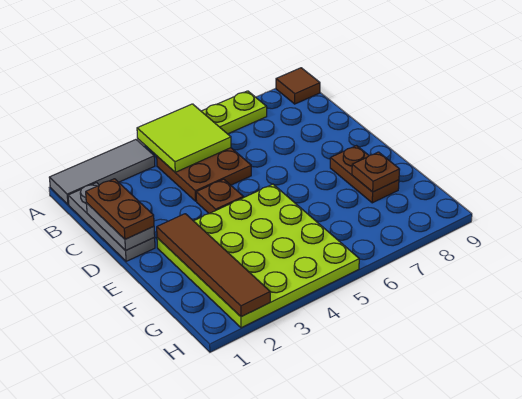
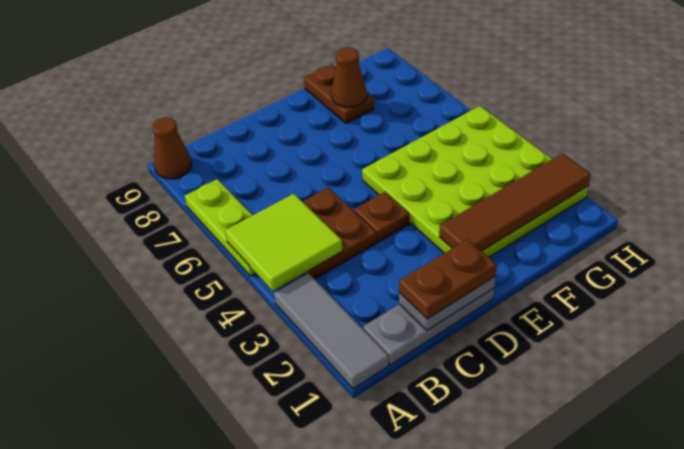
brown tile A9 level 1 -> brown cone A9 level 1
brown plate E8:F8 level 1 -> brown plate F8:F9 level 1
brown plate F8 level 2 -> brown cone F8 level 2

